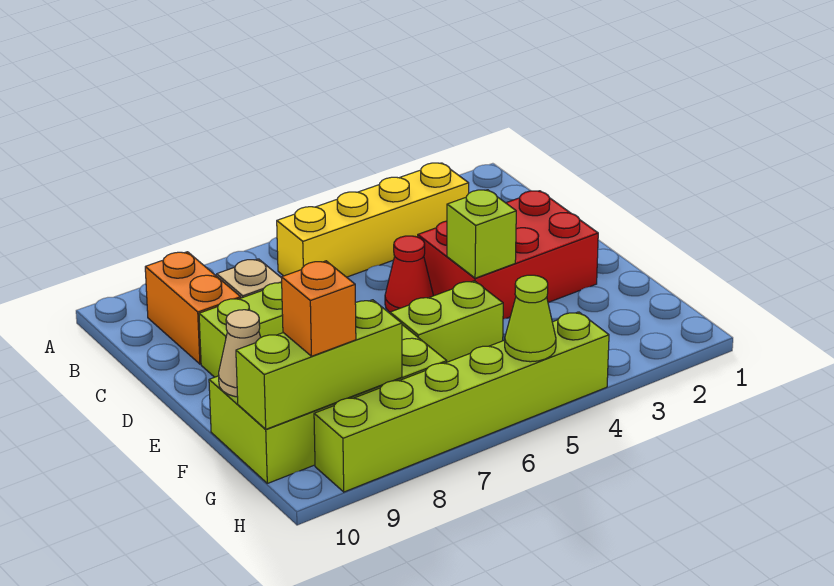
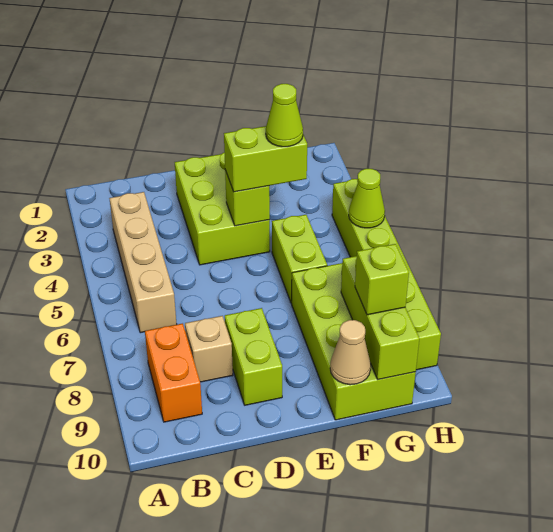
yellow brick B3:B6 level 1 -> tan brick B3:B6 level 1
orange brick B9:C9 level 1 -> orange brick B8:B9 level 1
red brick D2:E4 level 1 -> lime brick D2:E4 level 1
red cone D5 level 1 -> none
none -> lime brick E4:F4 level 3
none -> lime cone F4 level 4
orange brick G9 level 3 -> lime brick G9 level 3

